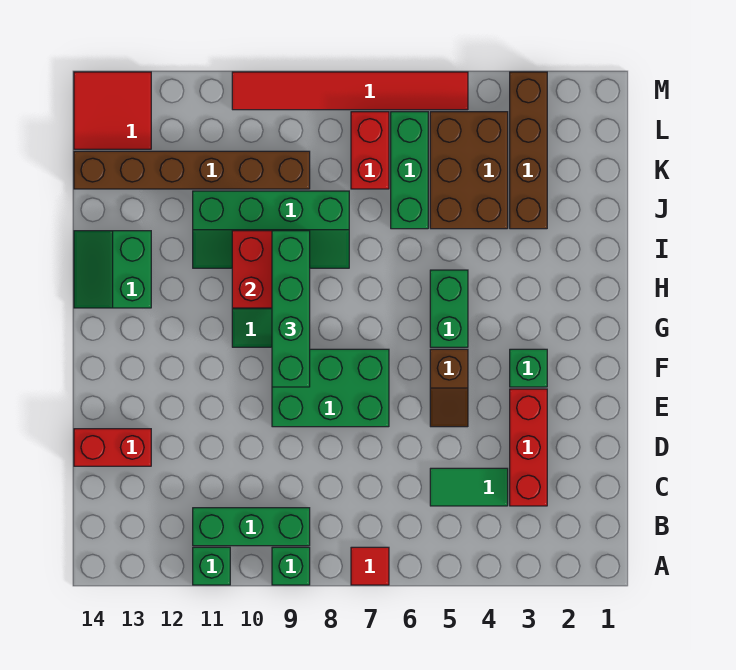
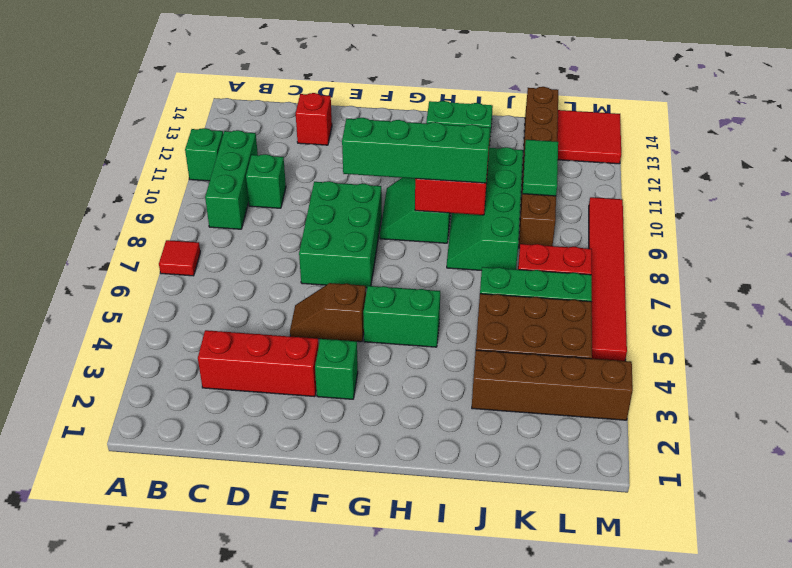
green brick A9 level 1 -> green brick C10 level 1
green tile C4:C5 level 1 -> green tile K10:K11 level 2
red brick D13:D14 level 1 -> red brick D13 level 1

